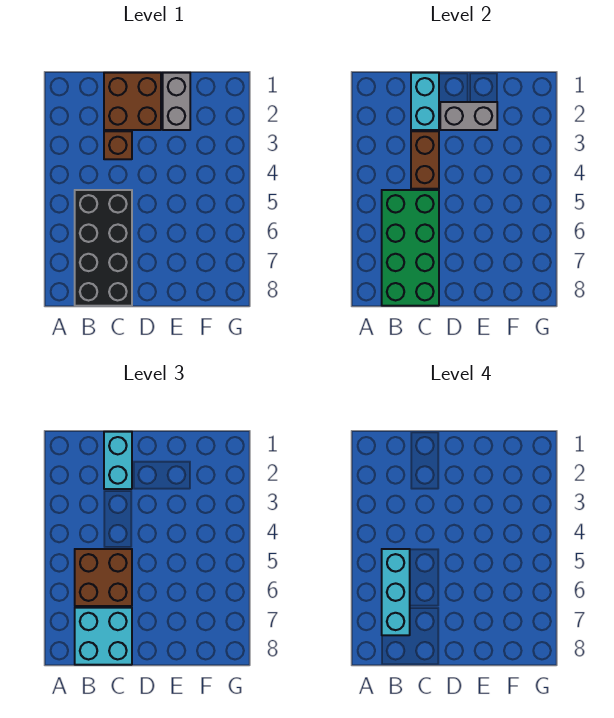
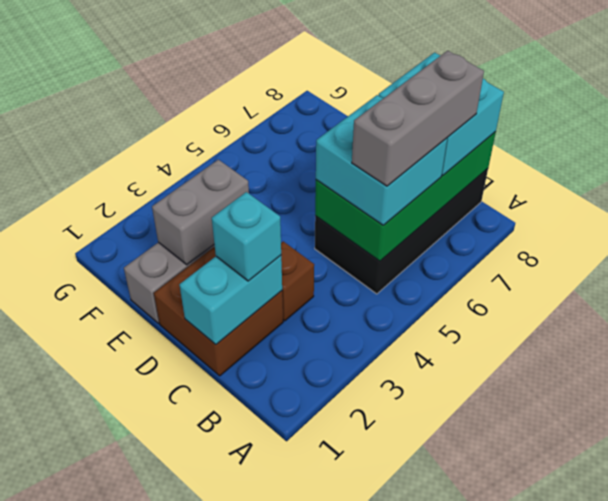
brown brick B5:C6 level 3 -> cyan brick B5:C6 level 3
cyan brick B5:B7 level 4 -> grey brick B5:B7 level 4
cyan brick C1:C2 level 3 -> cyan brick C2 level 3
brown brick C3:C4 level 2 -> none
grey brick D2:E2 level 2 -> grey brick E2:E3 level 2

